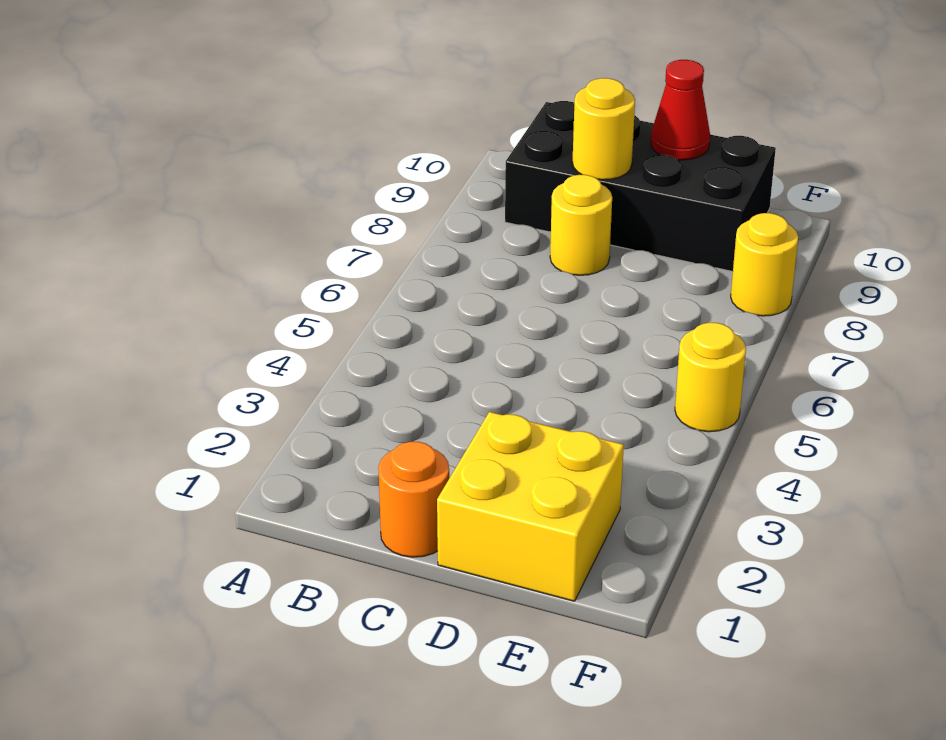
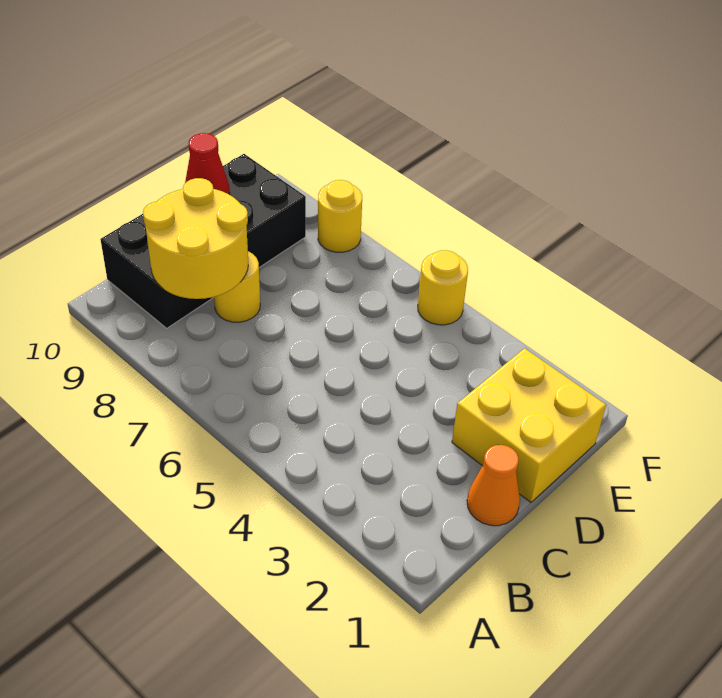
orange round brick C1 level 1 -> orange cone C1 level 1
yellow round brick C9 level 2 -> yellow round brick B8:C9 level 2

